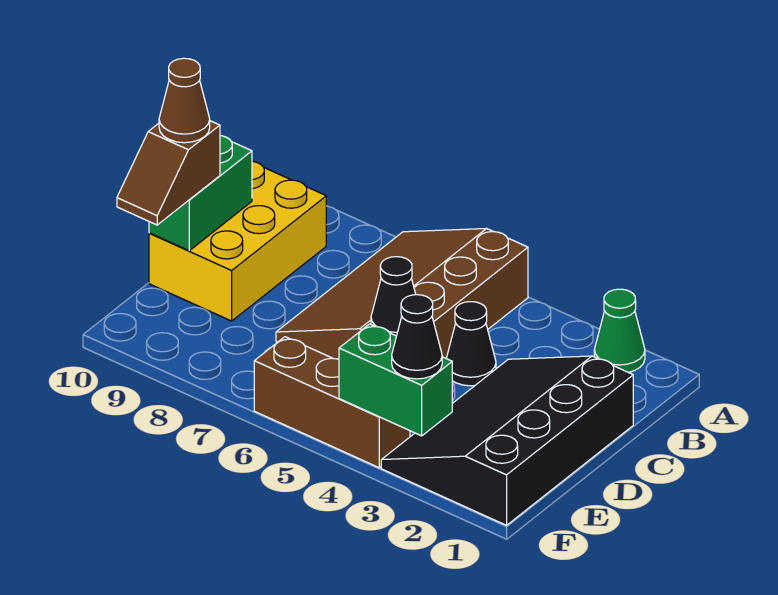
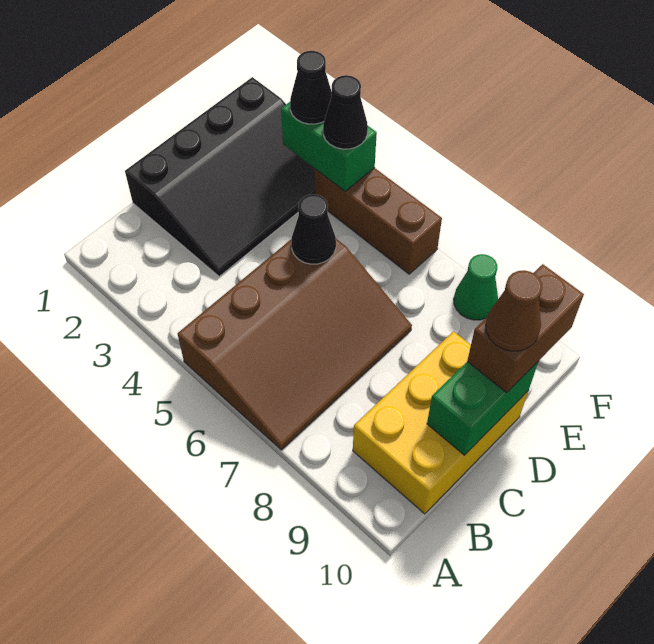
green cone A2 level 1 -> green cone F8 level 1
black cone C4 level 1 -> black cone F4 level 3
brown slope D10:E10 level 3 top D -> brown brick D10:E10 level 3

